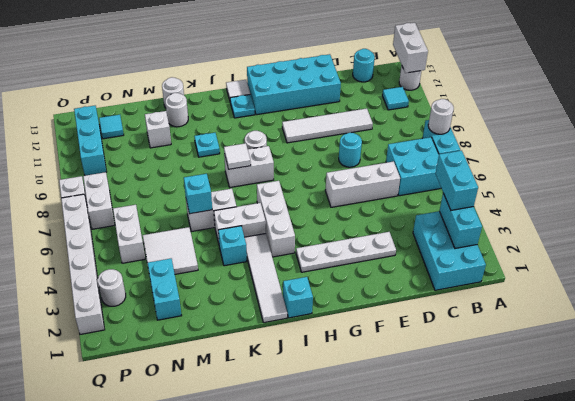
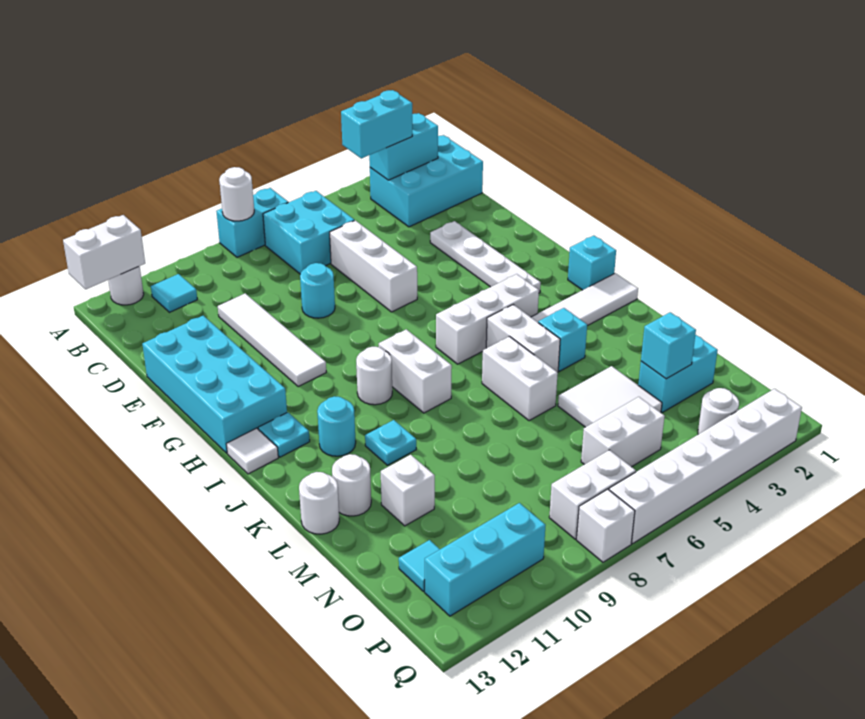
cyan round brick C13 level 1 -> cyan round brick J11 level 1
white tile J8 level 2 -> none
cyan brick L6 level 2 -> cyan brick N3 level 2

